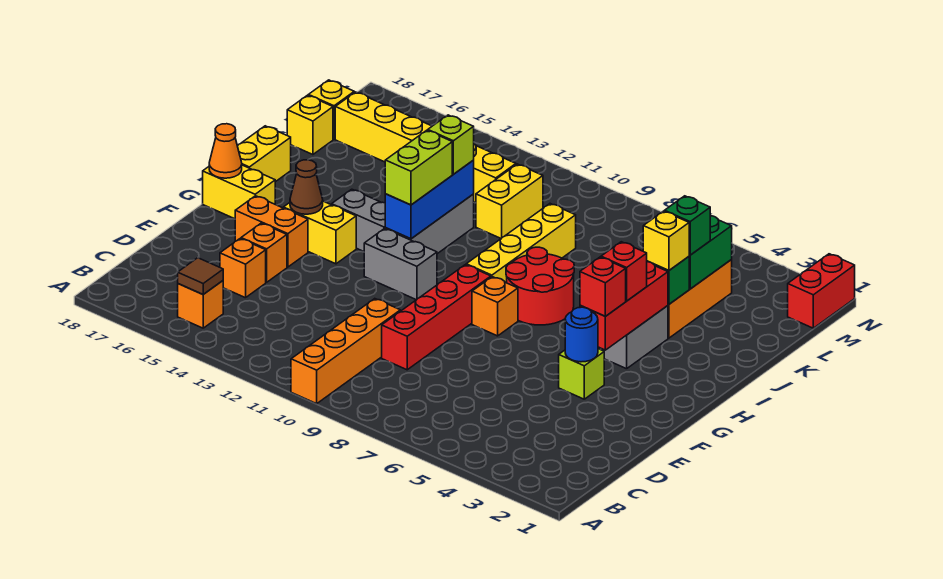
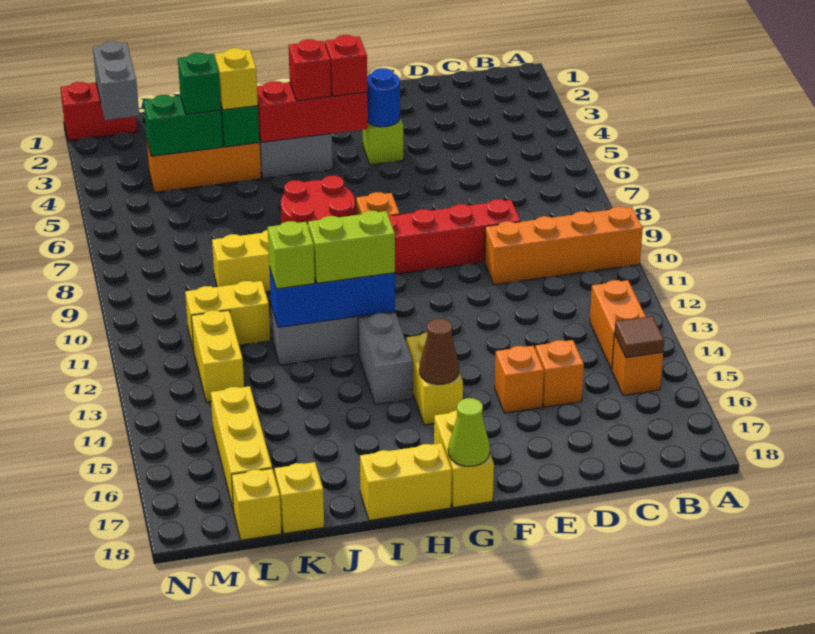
orange brick F15:F16 level 1 -> orange brick B13:B14 level 1
grey brick G11:G12 level 1 -> grey brick M1:M2 level 2
orange cone G18 level 2 -> lime cone G18 level 2

